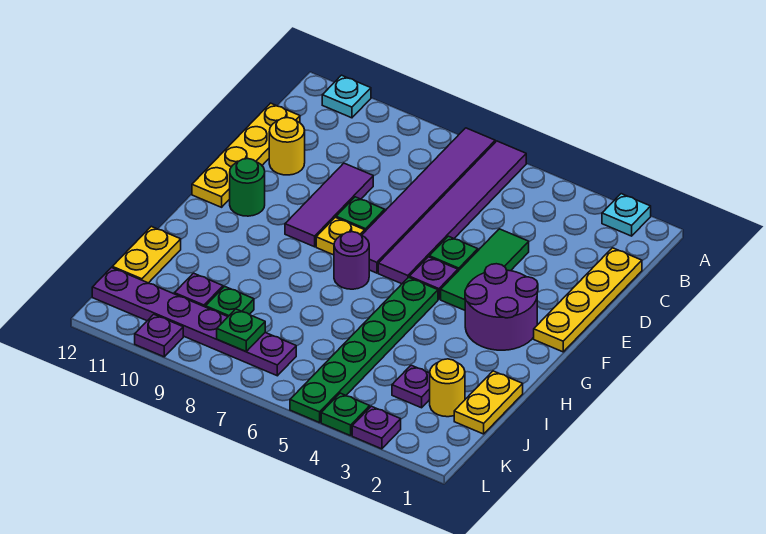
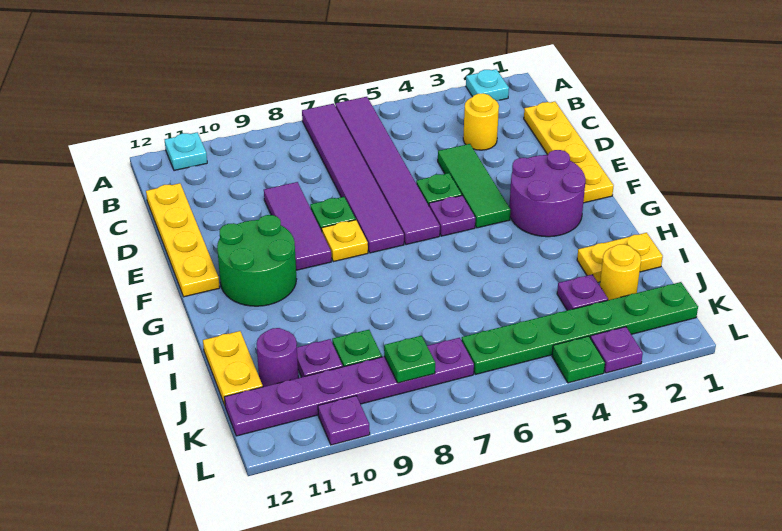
yellow round brick D11 level 1 -> yellow round brick C3 level 1
green round brick F11 level 1 -> green round brick F10:G11 level 1
green plate G5:L5 level 1 -> green plate K1:K6 level 1
purple round brick G7 level 1 -> purple round brick J11 level 1
yellow plate I1:J1 level 1 -> yellow plate I1:I2 level 1

